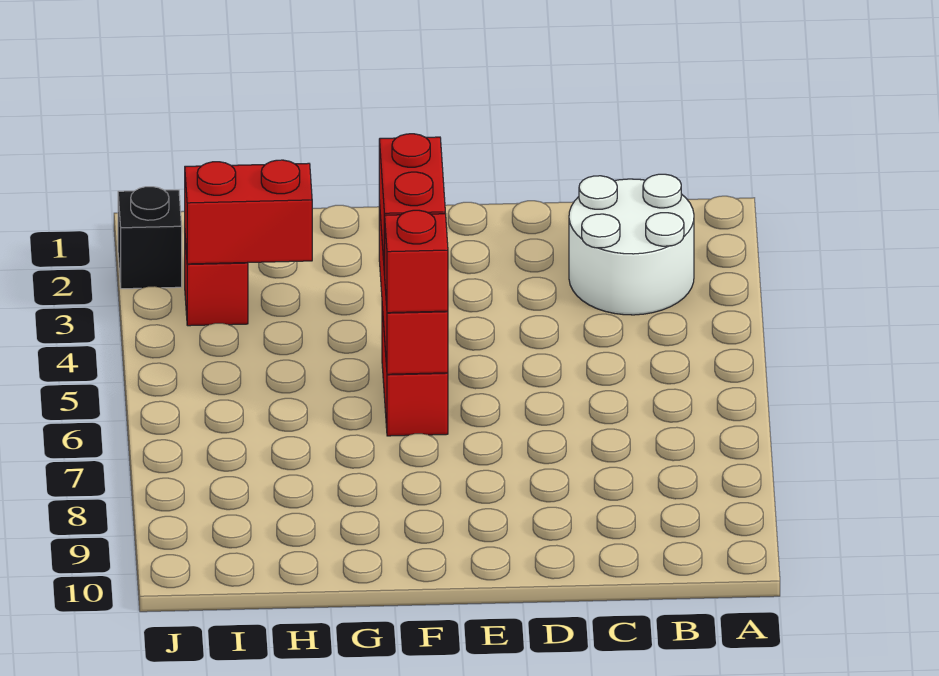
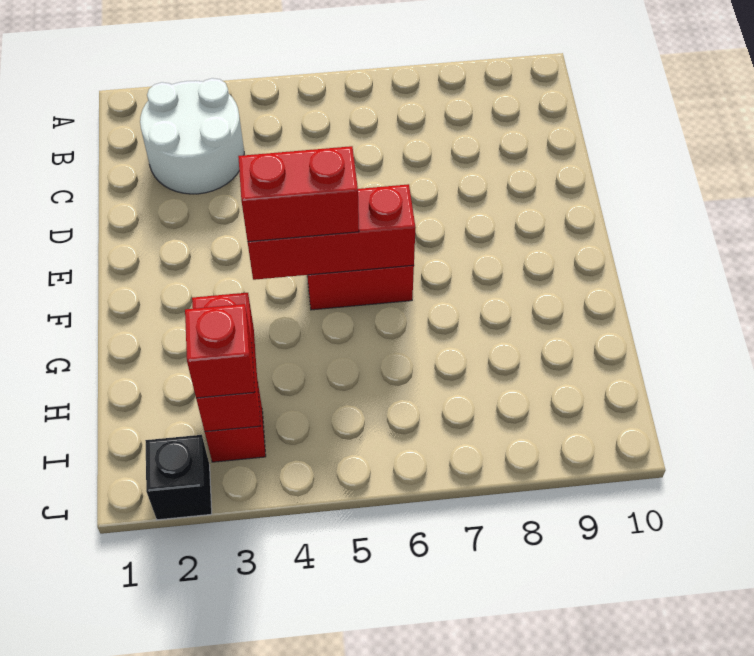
red brick F6 level 3 -> red brick I3 level 3

